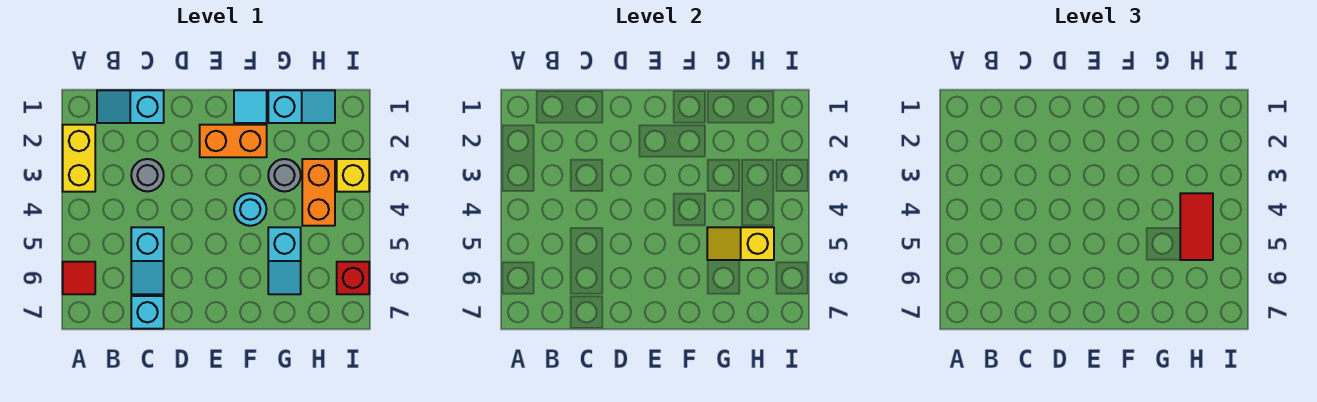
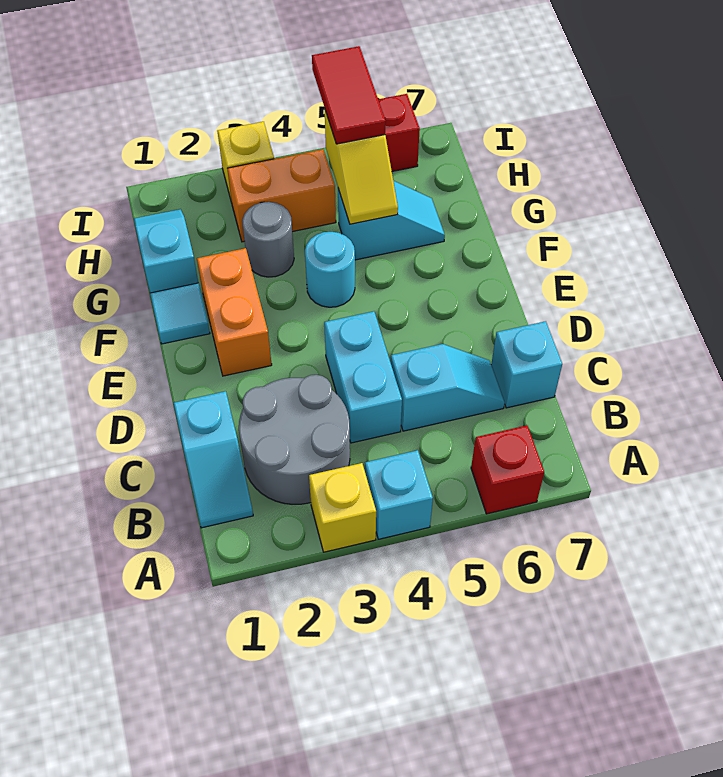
yellow brick A2:A3 level 1 -> yellow brick A3 level 1
none -> cyan brick A4 level 1
red tile A6 level 1 -> red brick A6 level 1
grey round brick C3 level 1 -> grey round brick B2:C3 level 1
none -> cyan brick C4:D4 level 1
red tile H4:H5 level 3 -> red tile H5:I5 level 3

